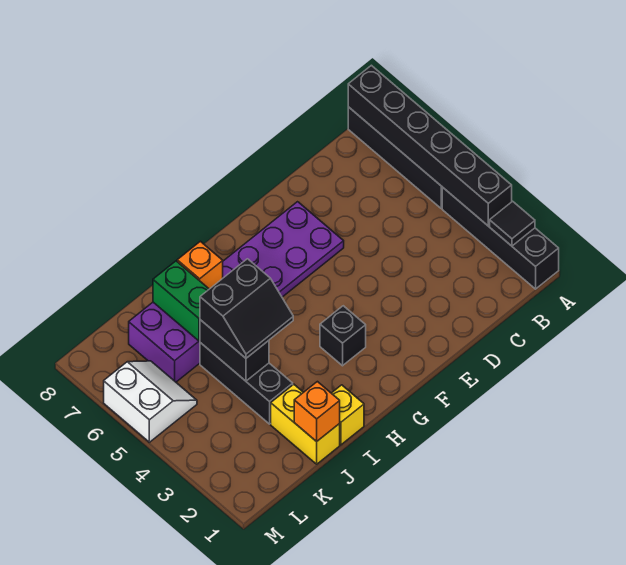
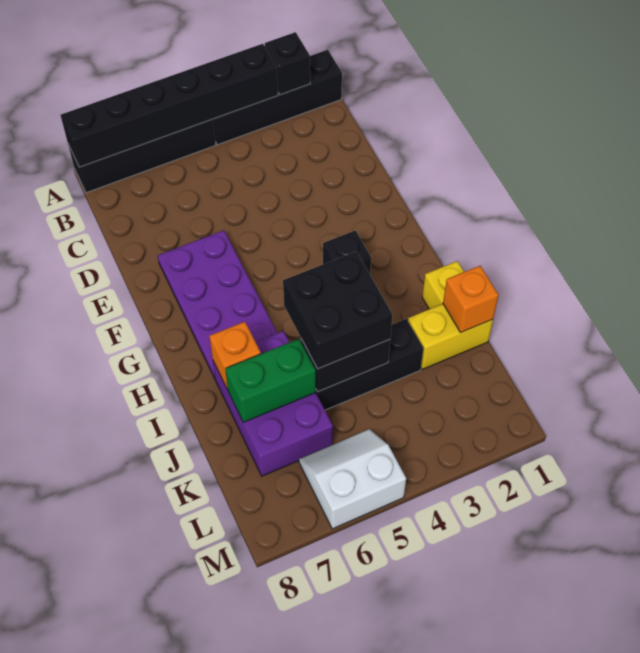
black tile A2 level 2 -> black brick A2 level 2
black slope I4:J5 level 3 top 5 -> black brick I4:J5 level 3

